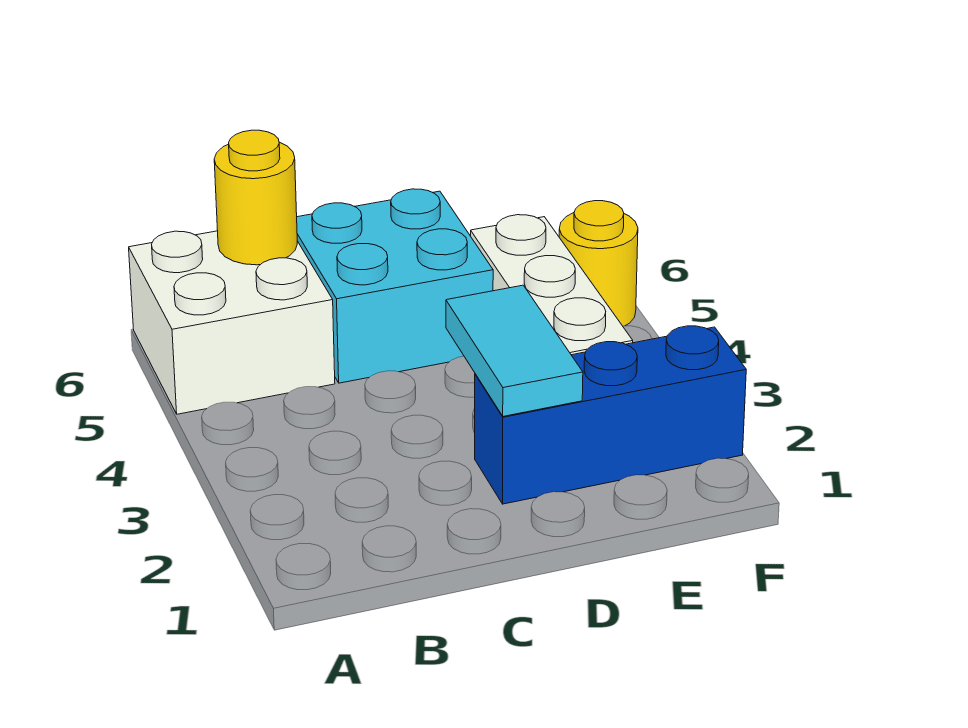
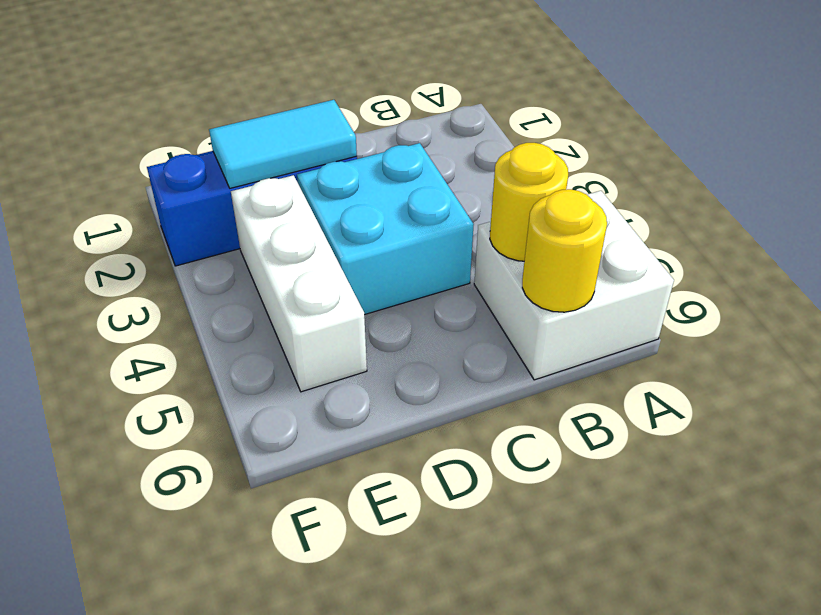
cyan brick C5:D6 level 1 -> cyan brick C3:D4 level 1
cyan tile D2:D3 level 2 -> cyan tile D2:E2 level 2
yellow round brick F5 level 1 -> yellow round brick B5 level 2

